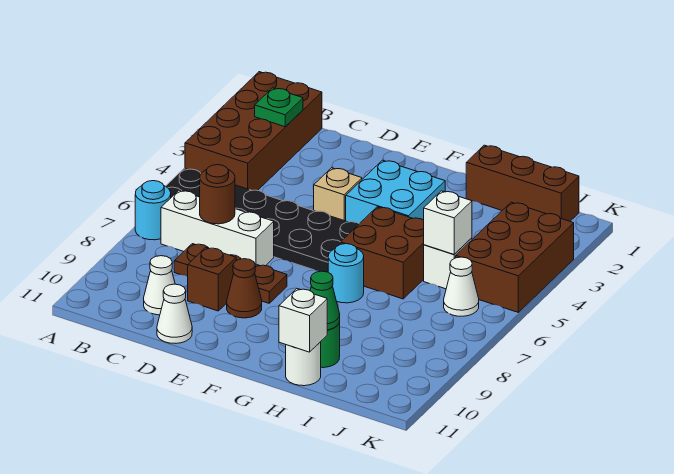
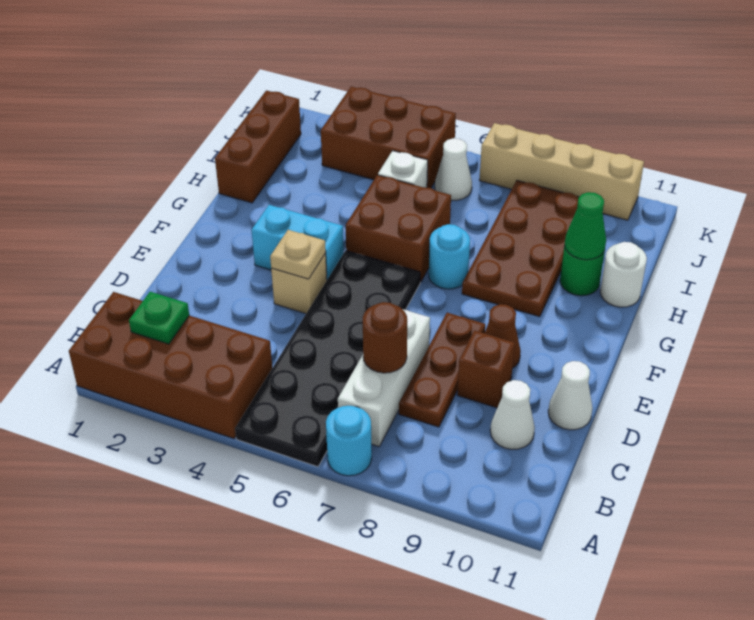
none -> tan plate E4 level 2
cyan brick F3:G4 level 1 -> cyan brick F3:F4 level 1
none -> brown plate G8:J9 level 1
white brick H11 level 2 -> none
white brick I5 level 2 -> none
none -> tan brick K7:K10 level 1

